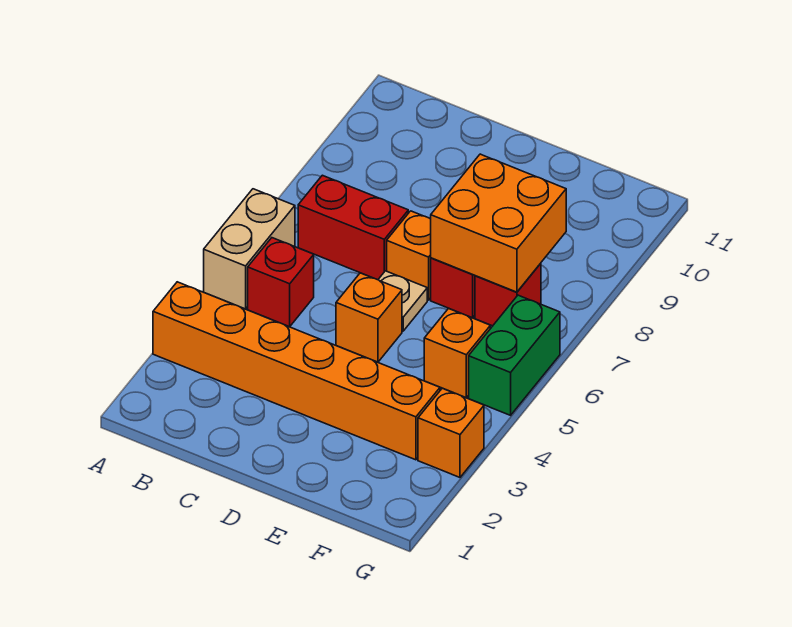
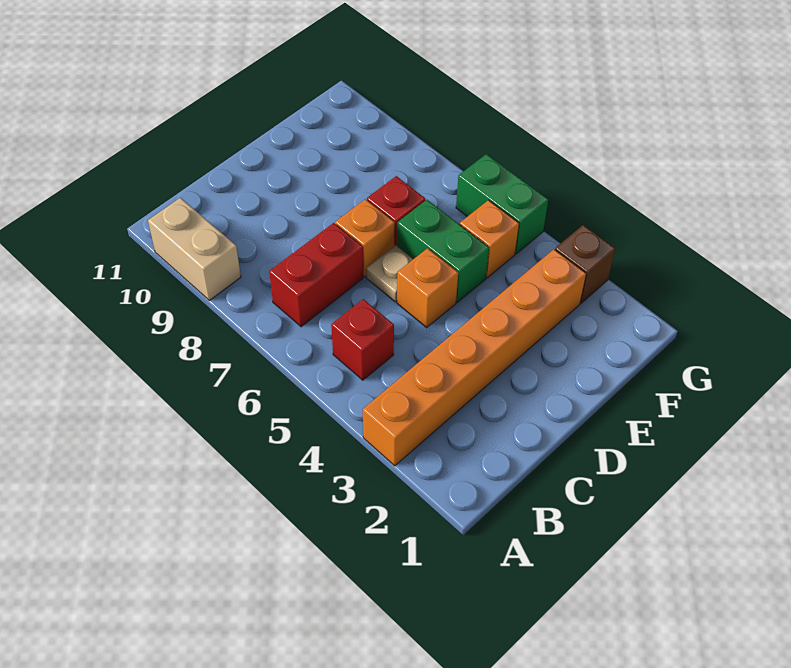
tan brick A5:A6 level 1 -> tan brick A9:A10 level 1
none -> green brick E5:E6 level 1
orange brick E7:F8 level 2 -> none
red brick F7 level 1 -> none
orange brick G3 level 1 -> brown brick G3 level 1

